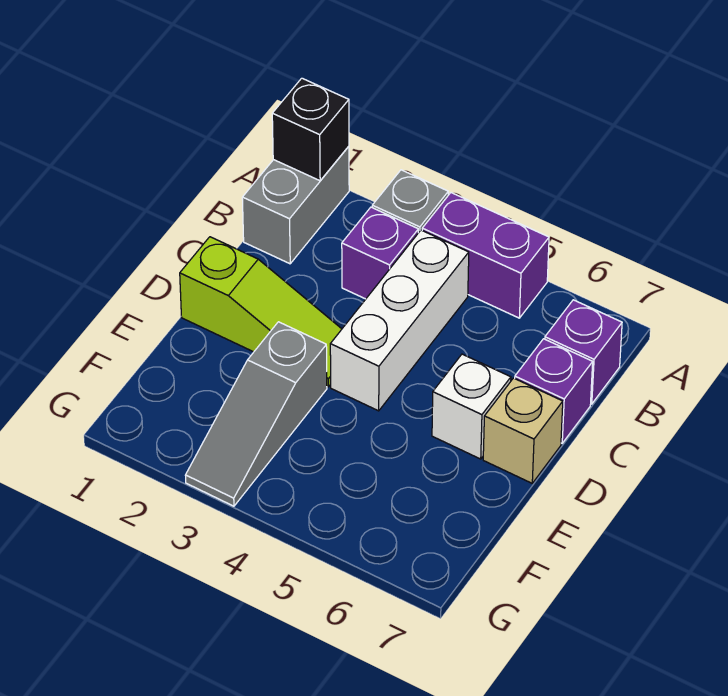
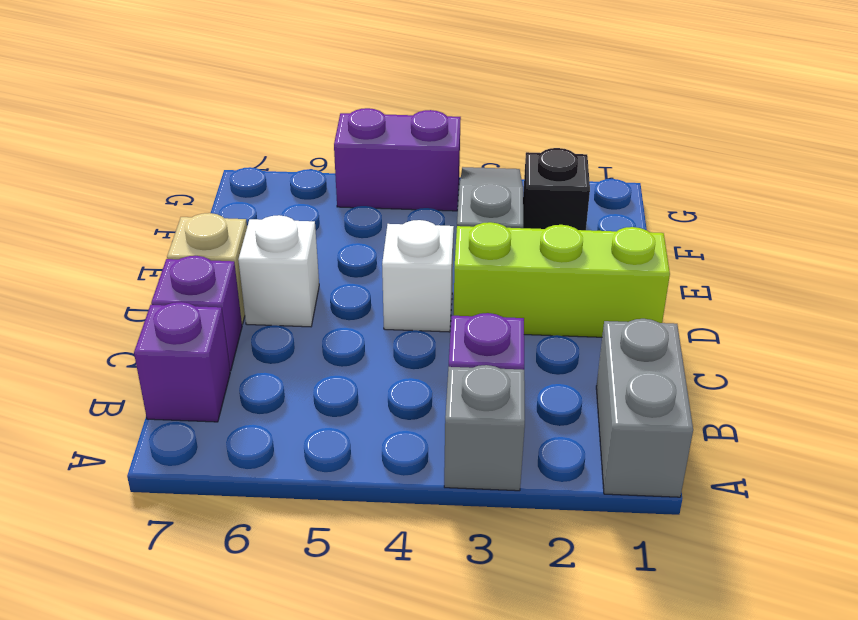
black brick A1 level 2 -> black brick F2 level 1
purple brick A4:A5 level 1 -> purple brick G4:G5 level 1
white brick B4:D4 level 1 -> white brick D4 level 1
lime slope D1:D3 level 1 top 1 -> lime brick D1:D3 level 1

